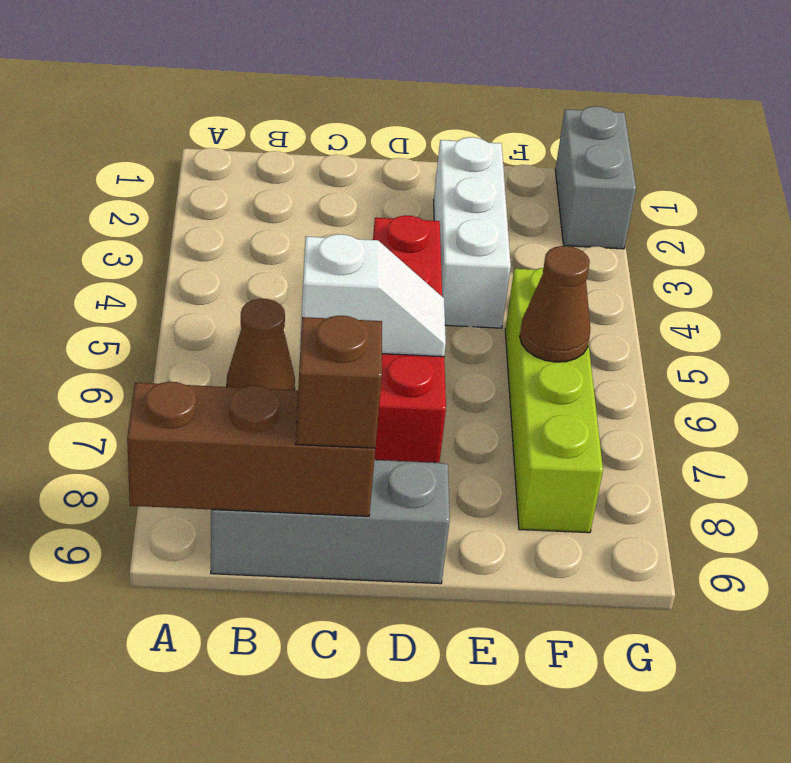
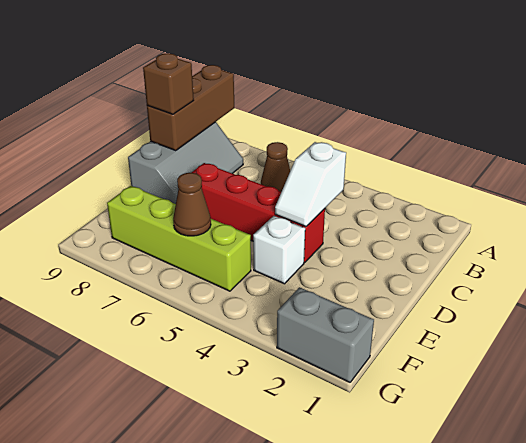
white slope C6:D6 level 2 top C -> white slope C4:D4 level 2 top C
white brick E2:E4 level 1 -> white brick E4 level 1

